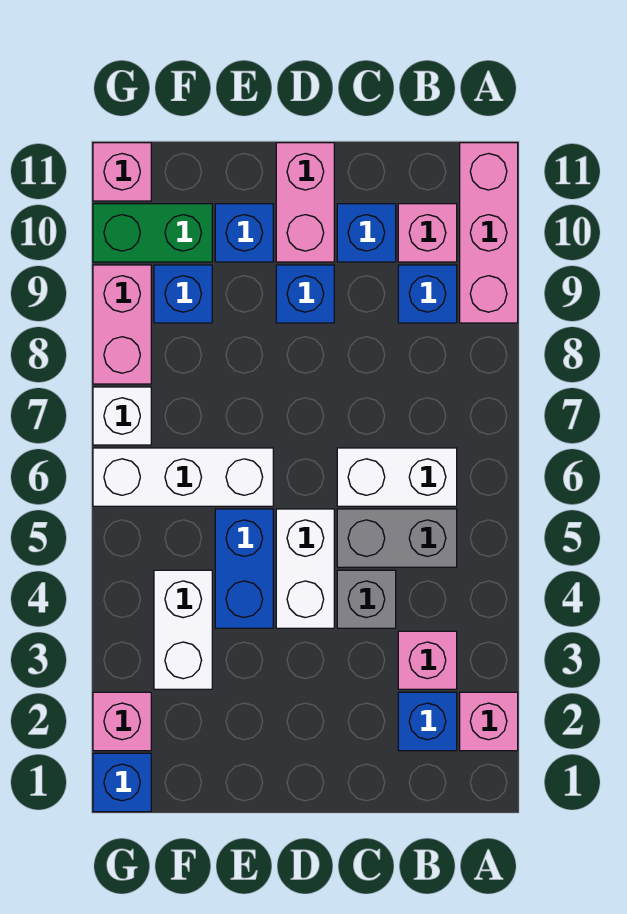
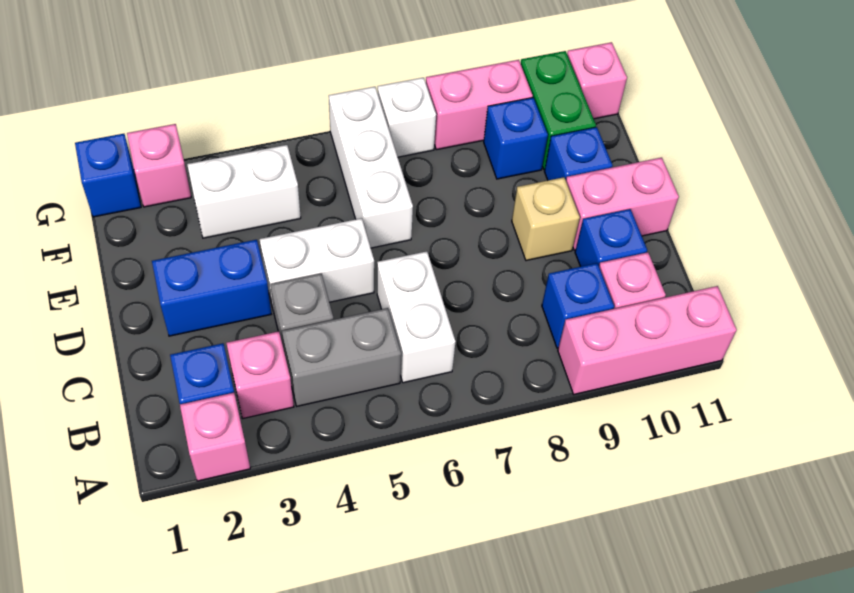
grey brick B5:C5 level 1 -> grey brick B4:B5 level 1
blue brick D9 level 1 -> tan brick D9 level 1
blue brick E4:E5 level 1 -> blue brick D2:D3 level 1

